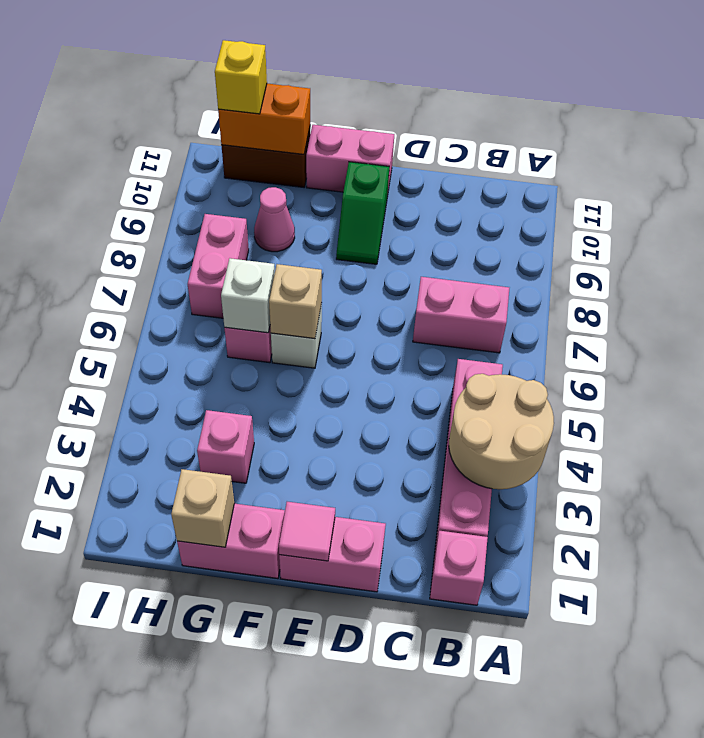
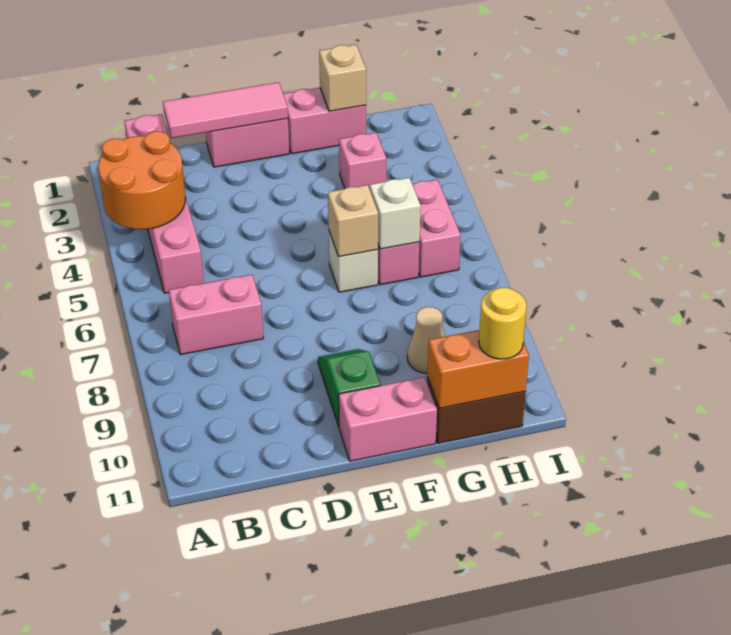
tan round brick A3:B4 level 2 -> orange round brick A3:B4 level 2
pink tile E1 level 2 -> pink tile C1:E1 level 2
pink cone G9 level 1 -> tan cone G9 level 1
pink brick H7:H8 level 1 -> pink brick H5:H6 level 1
yellow brick H11 level 3 -> yellow round brick H11 level 3

